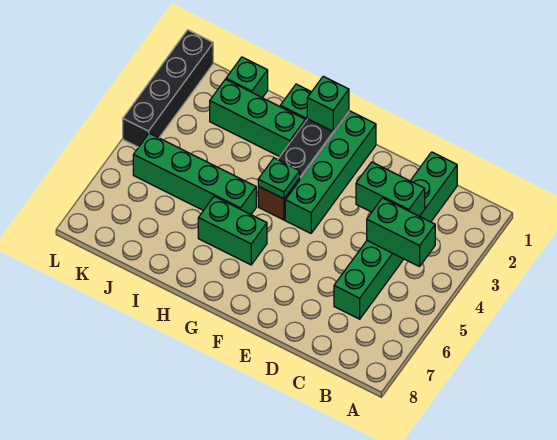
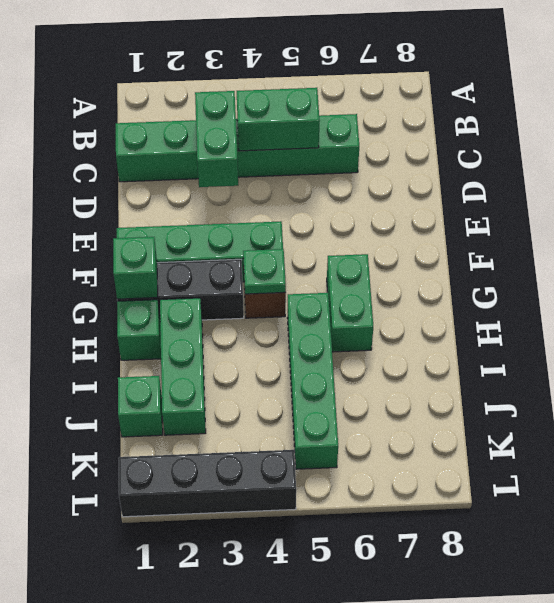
green brick B4:C4 level 2 -> green brick C4:C5 level 2

